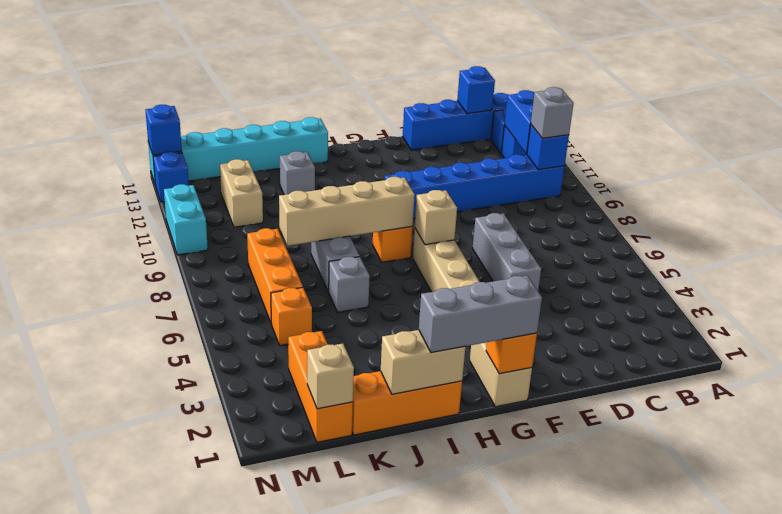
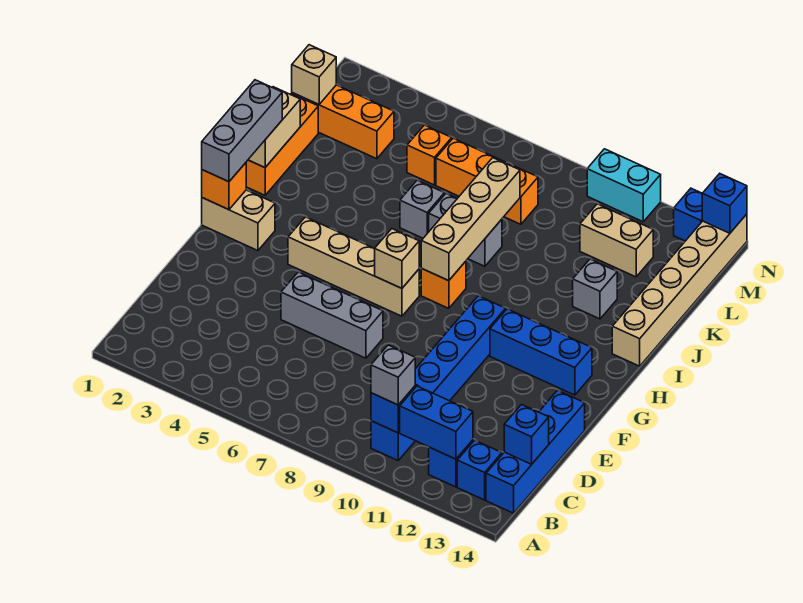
none -> blue brick G11:G13 level 1
cyan brick I14:N14 level 1 -> tan brick I14:N14 level 1

